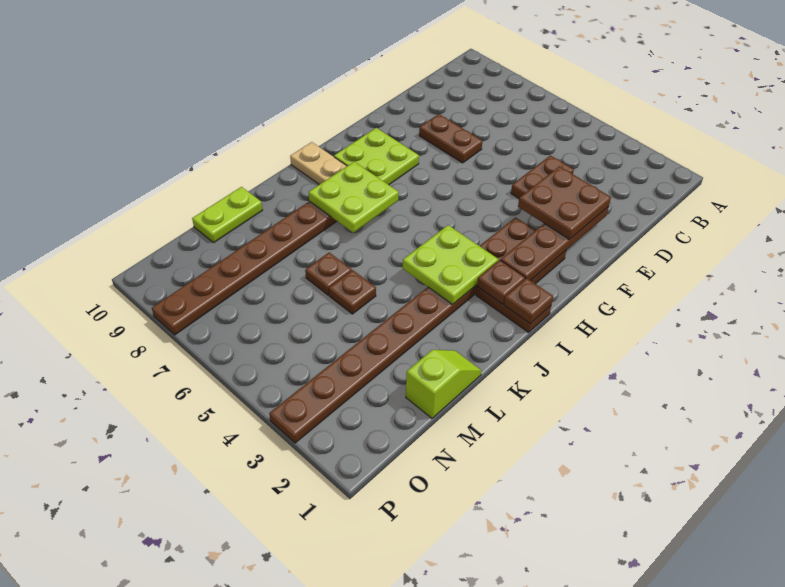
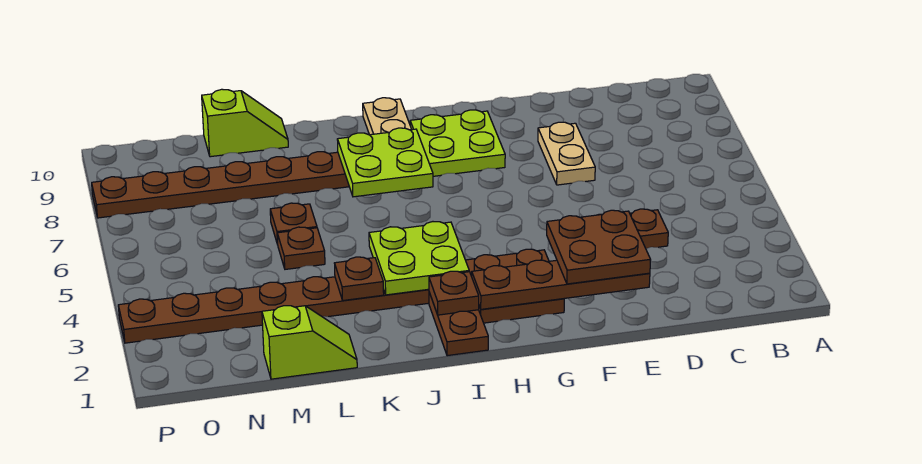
brown plate E7:E8 level 1 -> tan plate E7:E8 level 1
brown plate I1 level 2 -> brown plate K3 level 2
lime plate L10:M10 level 1 -> lime slope L10:M10 level 1 top M

